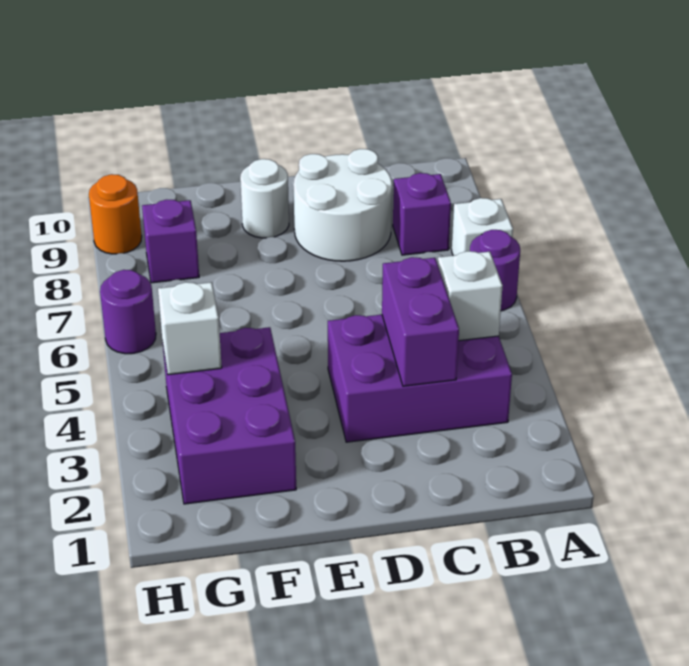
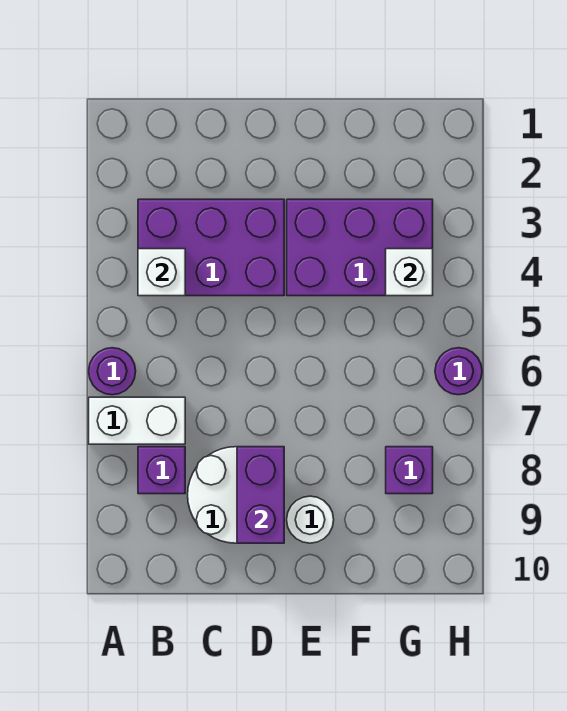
white brick A7 level 1 -> white brick A7:B7 level 1
purple brick C3:C4 level 2 -> purple brick D8:D9 level 2
purple brick F2:G4 level 1 -> purple brick E3:G4 level 1
orange round brick H9 level 1 -> none

